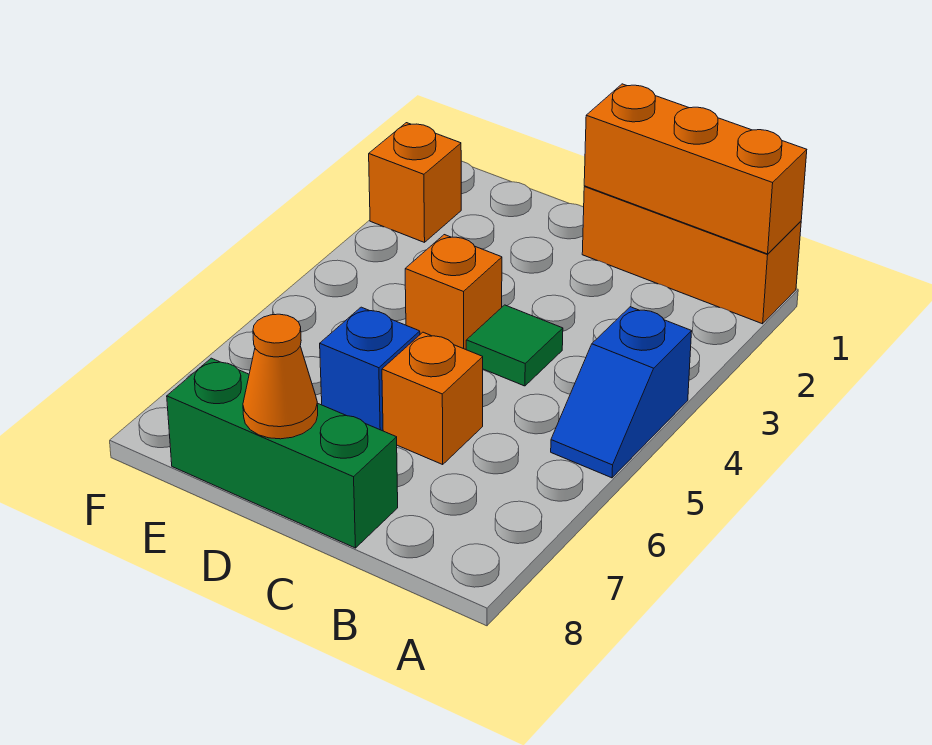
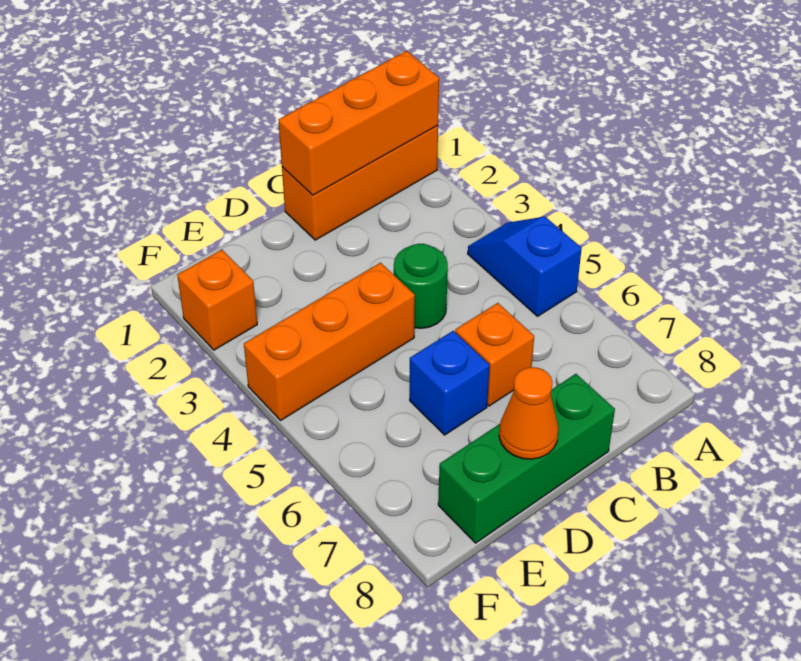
blue slope A4:A5 level 1 top 4 -> blue slope A4:A5 level 1 top 5
green tile C4 level 1 -> green round brick C4 level 1
orange brick D4 level 1 -> orange brick D4:F4 level 1

